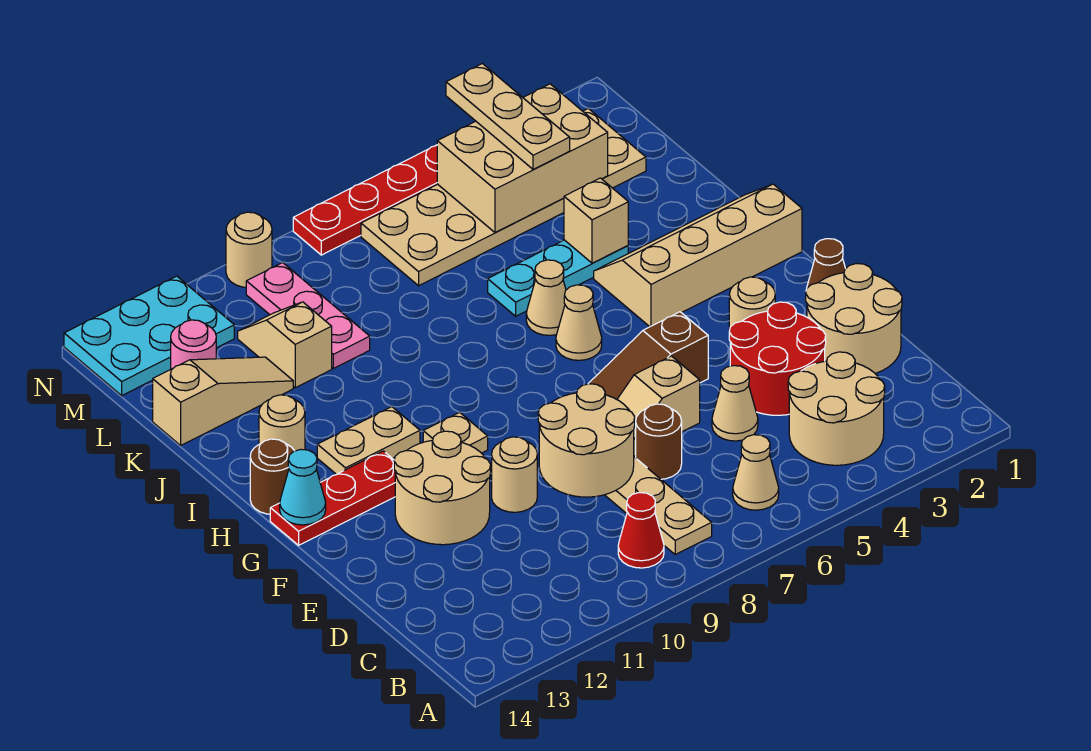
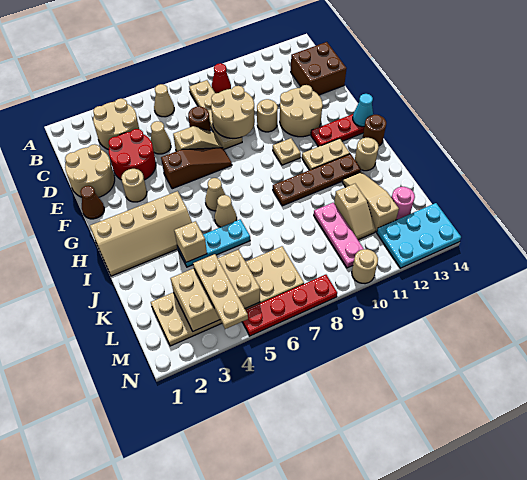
none -> brown brick C13:D14 level 1
none -> brown plate I9:I12 level 1
tan slope K12:K14 level 1 top 14 -> tan slope J12:L12 level 1 top L

